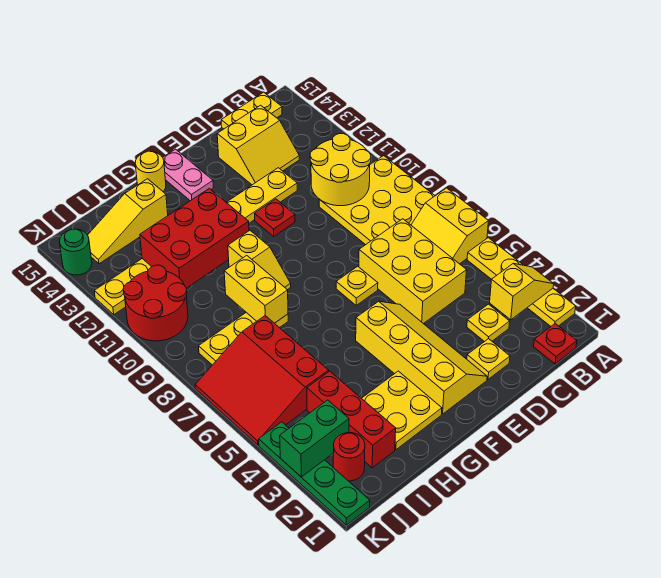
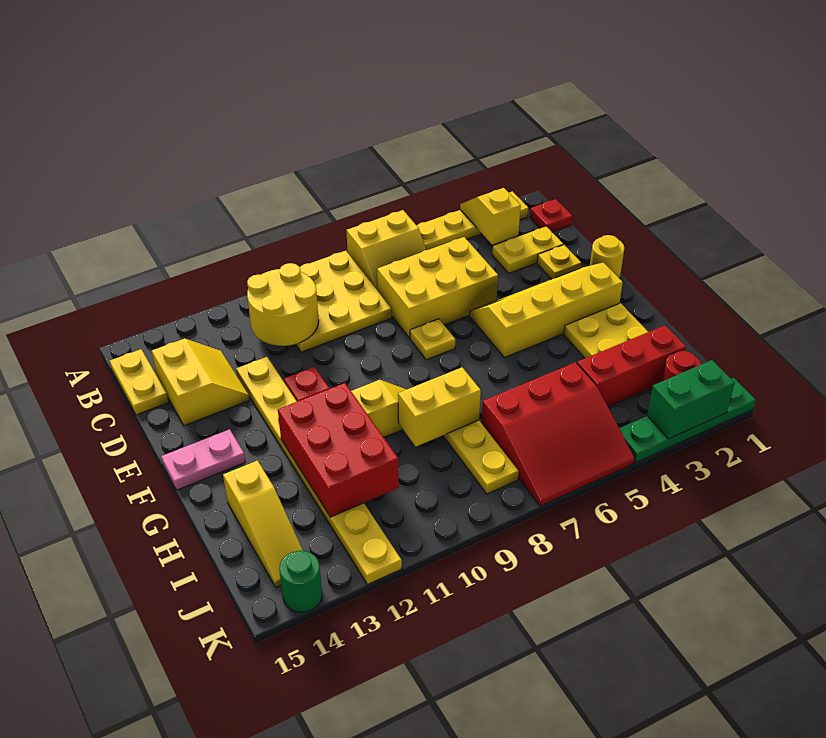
yellow plate C3 level 1 -> yellow plate C2:C3 level 1
yellow round brick G15 level 1 -> yellow round brick E1 level 1
green brick J3:K3 level 2 -> green brick K2:K3 level 2
red round brick J10:K11 level 1 -> none

